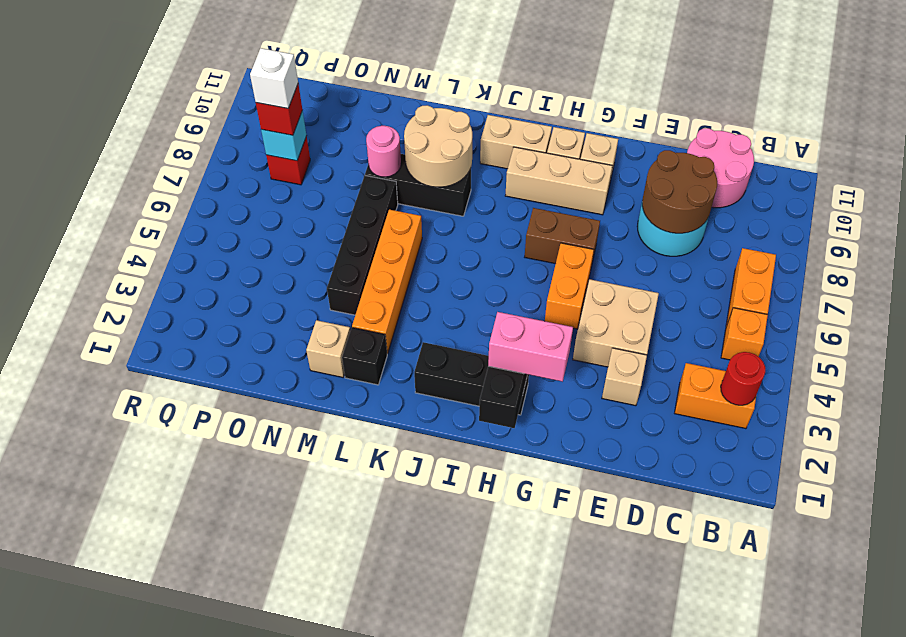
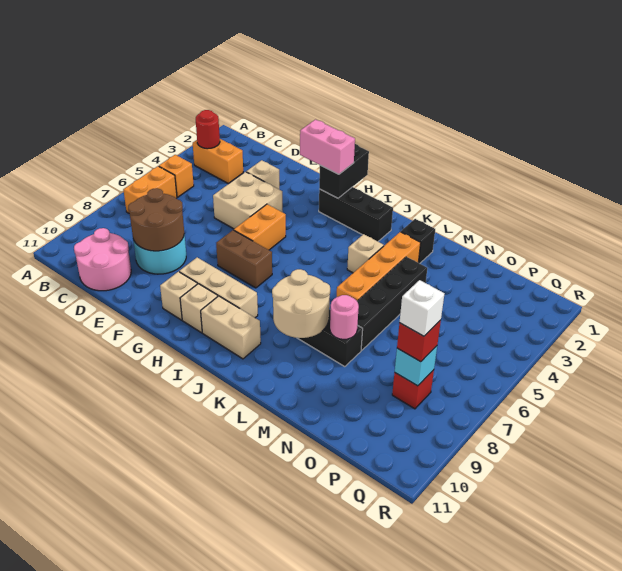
tan brick M2 level 1 -> tan brick K4 level 1

